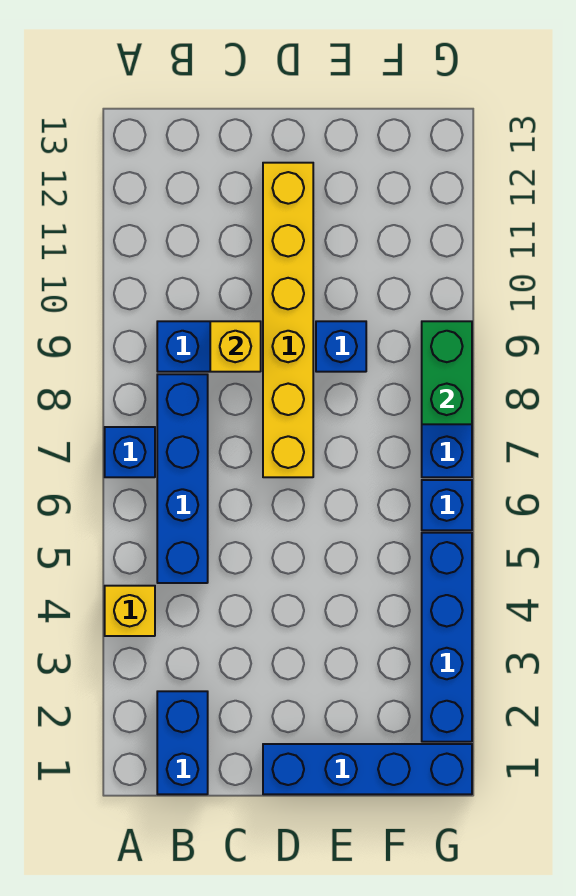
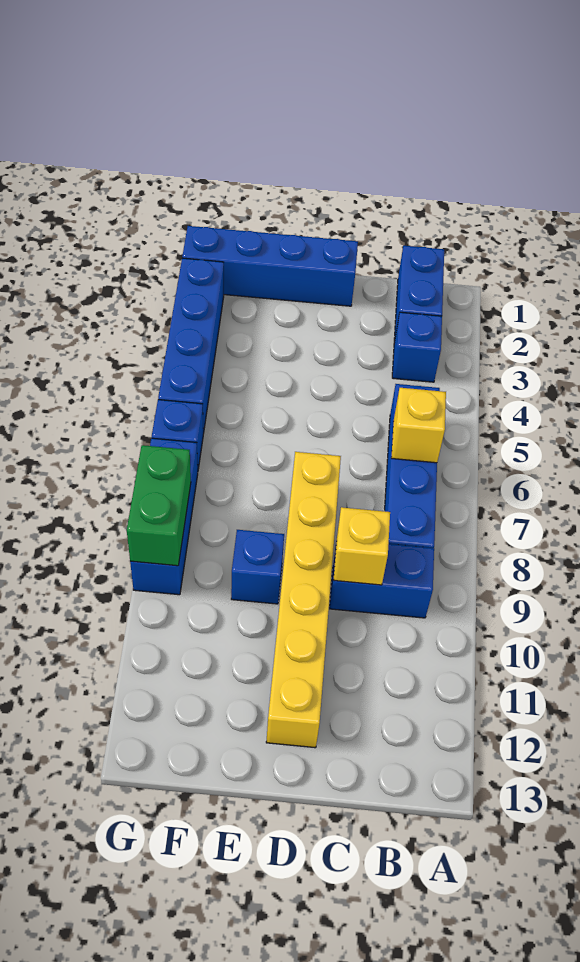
yellow brick A4 level 1 -> yellow brick B6 level 2
blue brick A7 level 1 -> blue brick B3 level 1

